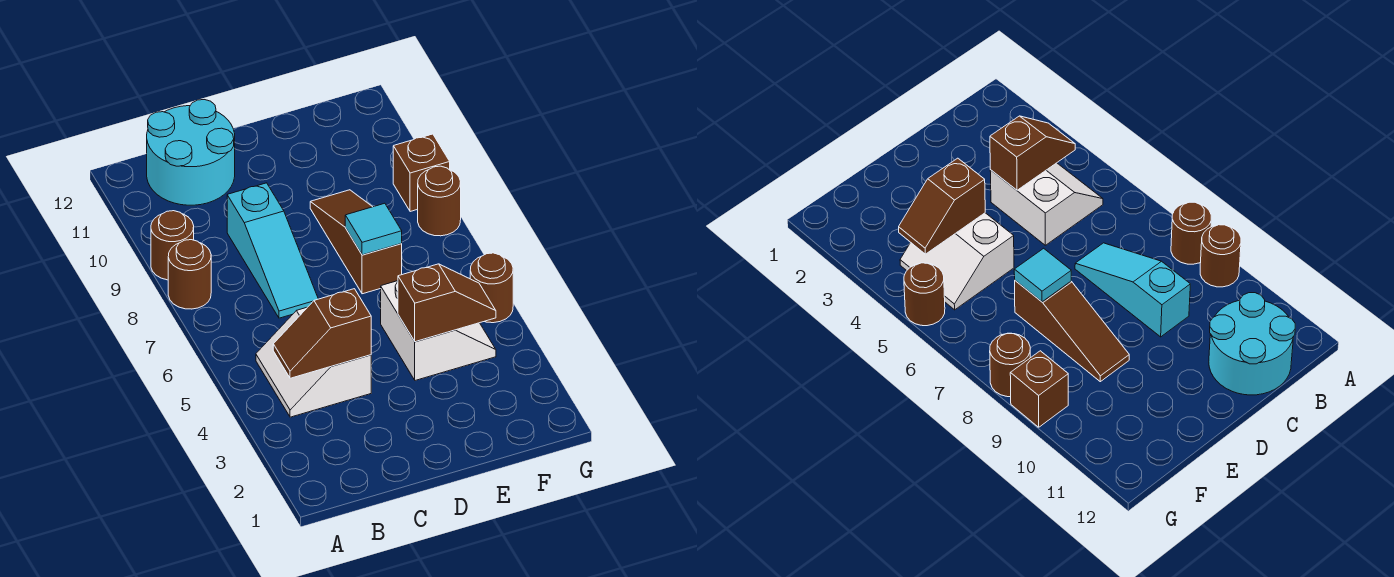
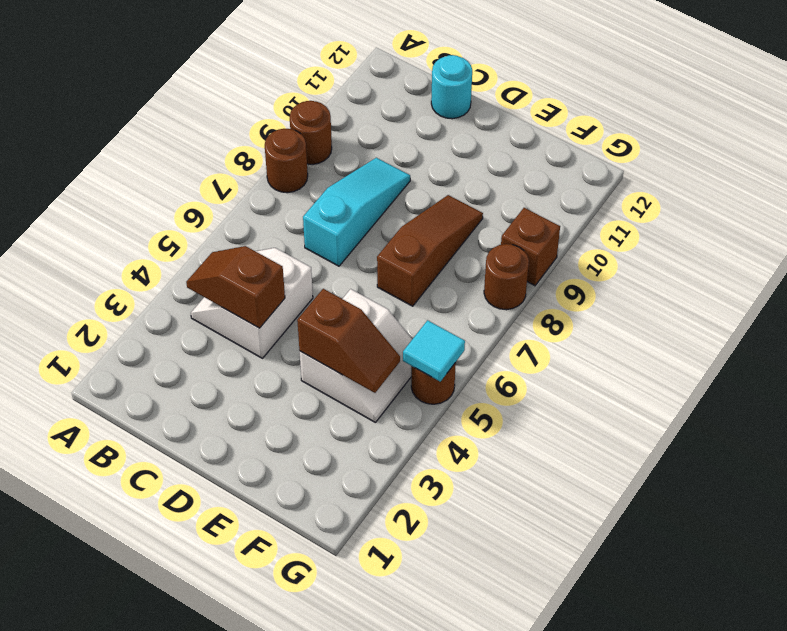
cyan round brick B11:C12 level 1 -> cyan round brick C12 level 1
cyan slope C7:C9 level 1 top 9 -> cyan slope C7:C9 level 1 top 7
cyan tile E7 level 2 -> cyan tile G5 level 2

